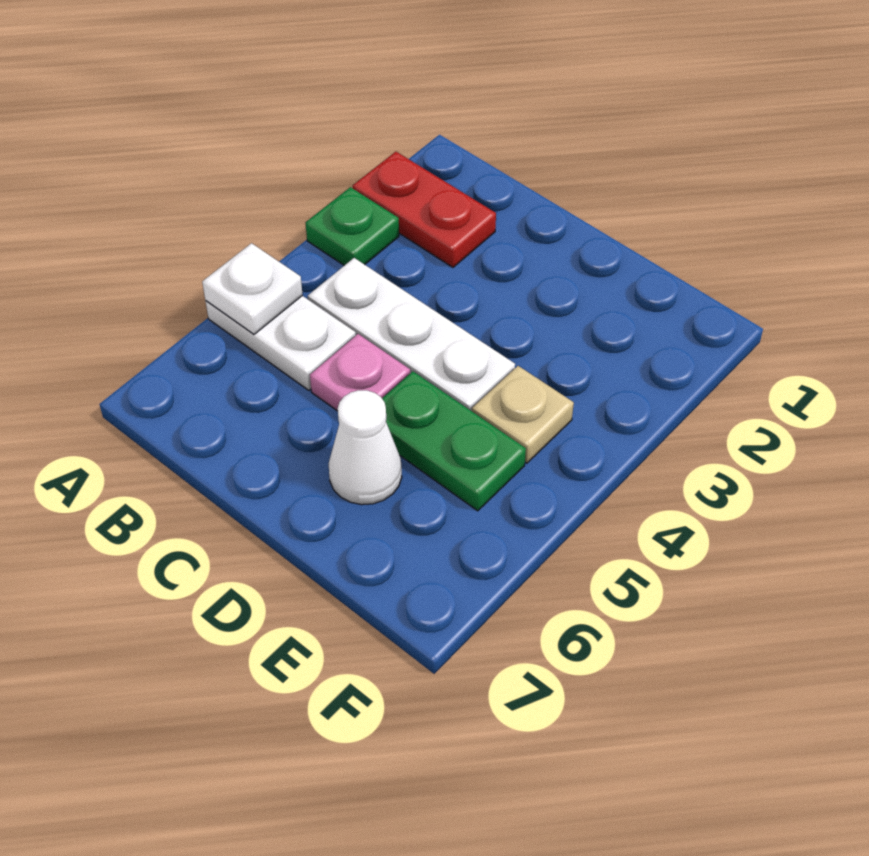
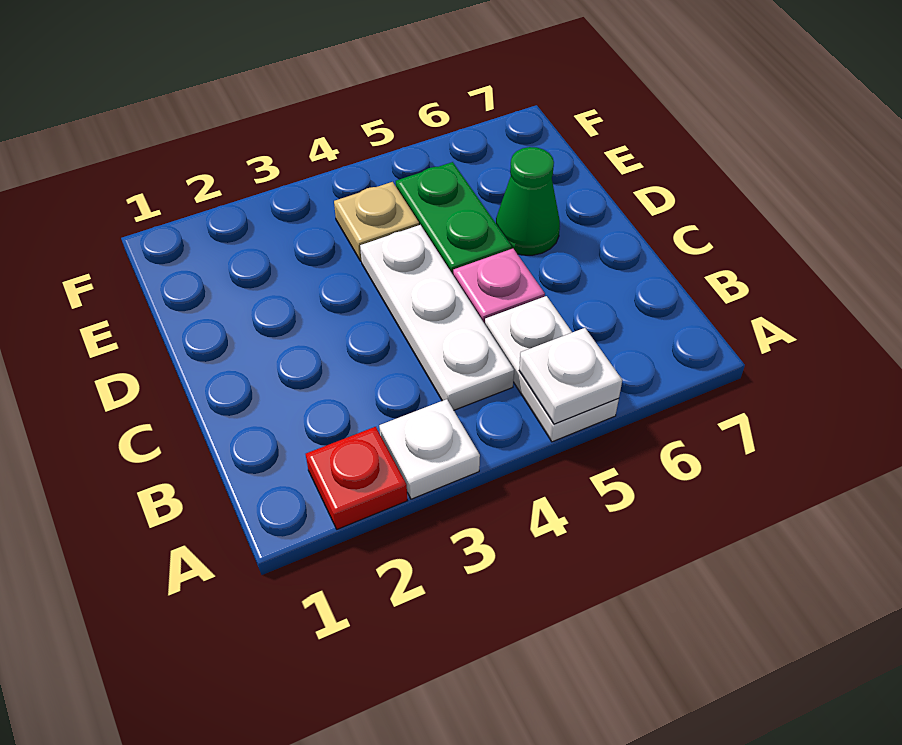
red plate A2:B2 level 1 -> red plate A2 level 1
green plate A3 level 1 -> white plate A3 level 1
white cone D6 level 1 -> green cone D6 level 1

